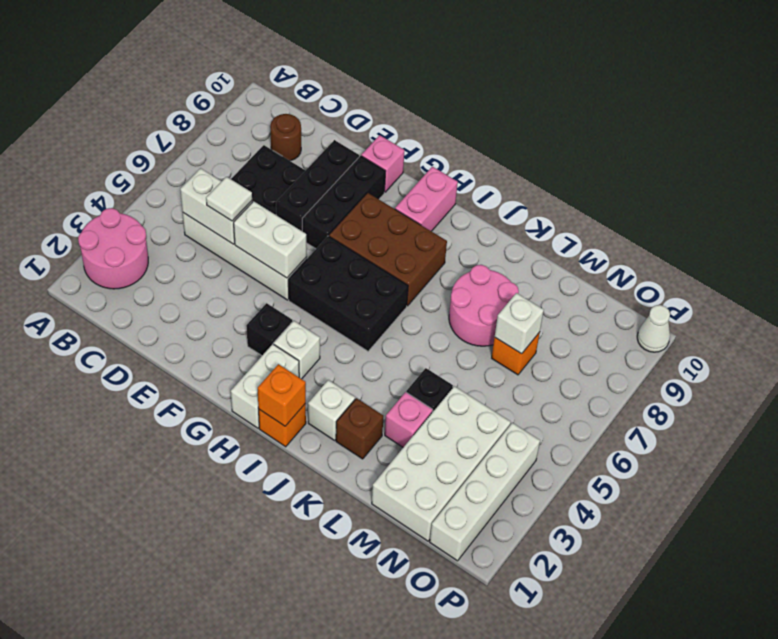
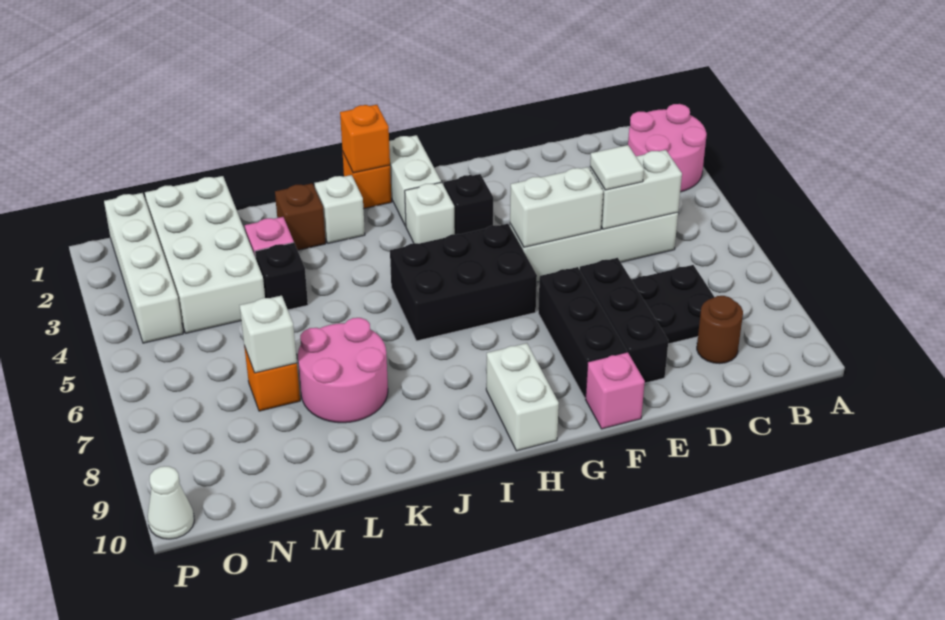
brown brick G7:I8 level 1 -> none
pink brick H9:H10 level 1 -> white brick H9:H10 level 1

